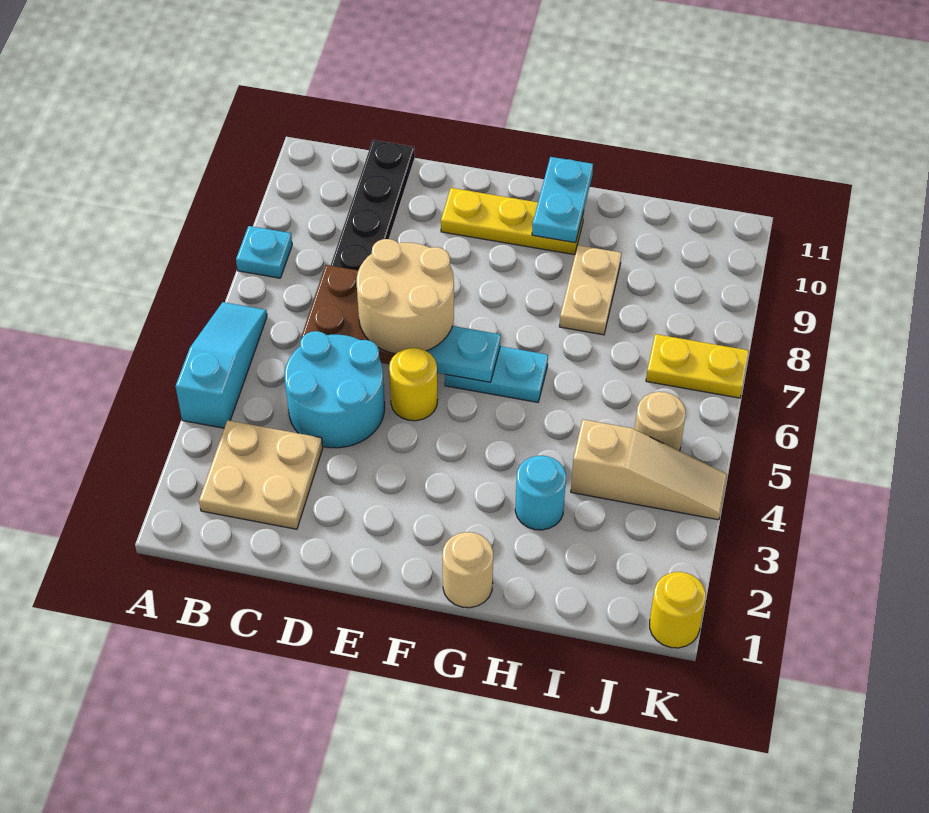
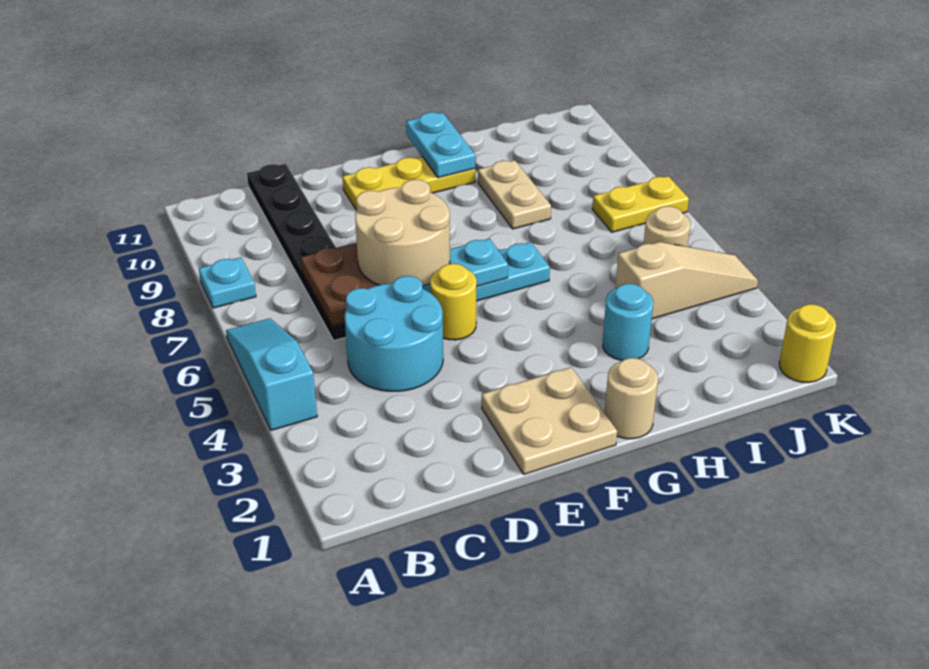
tan plate B2:C3 level 1 -> tan plate E1:F2 level 1

